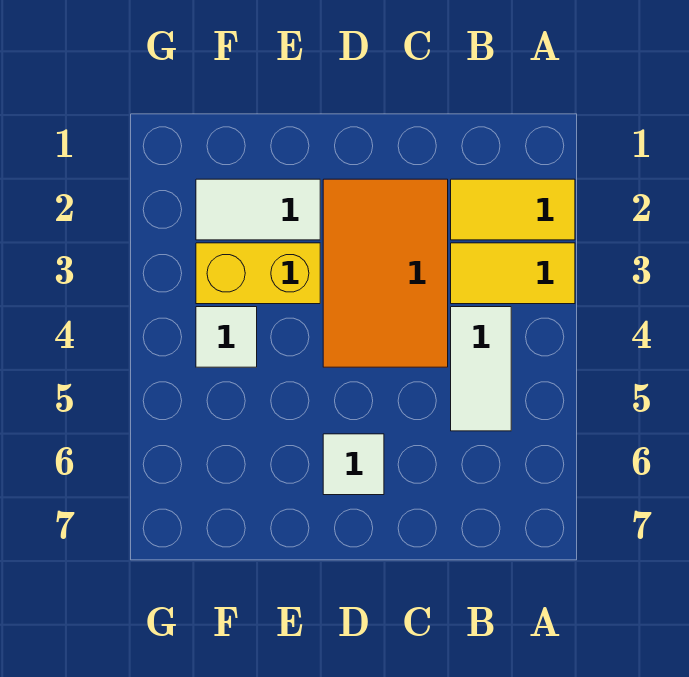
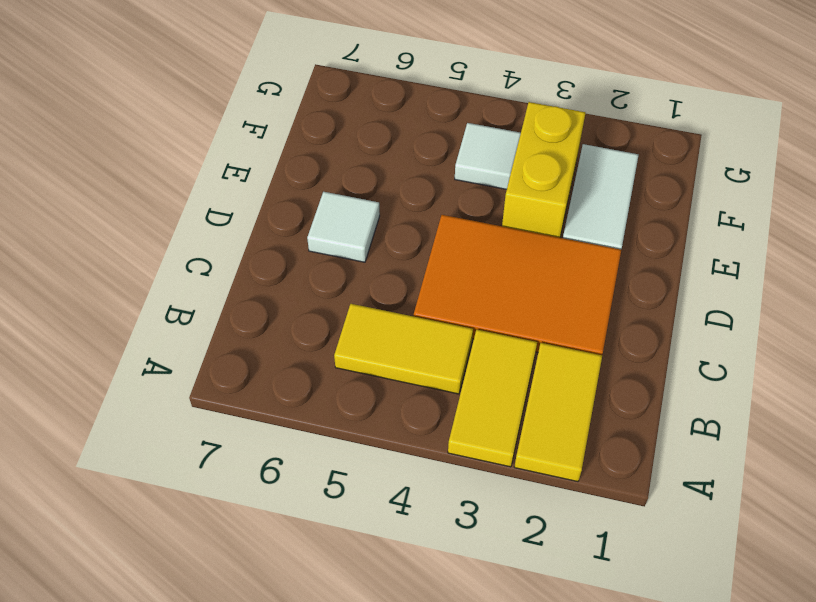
white tile B4:B5 level 1 -> yellow tile B4:B5 level 1

